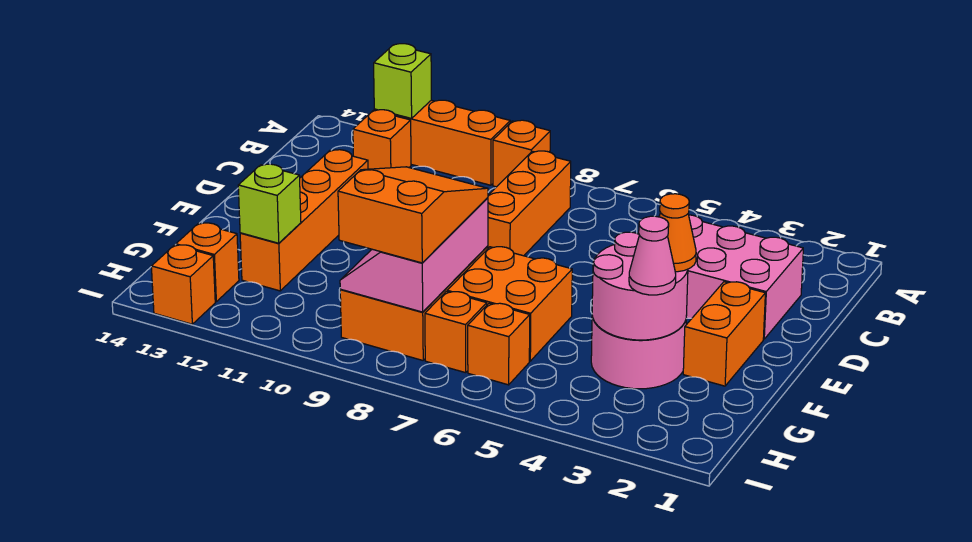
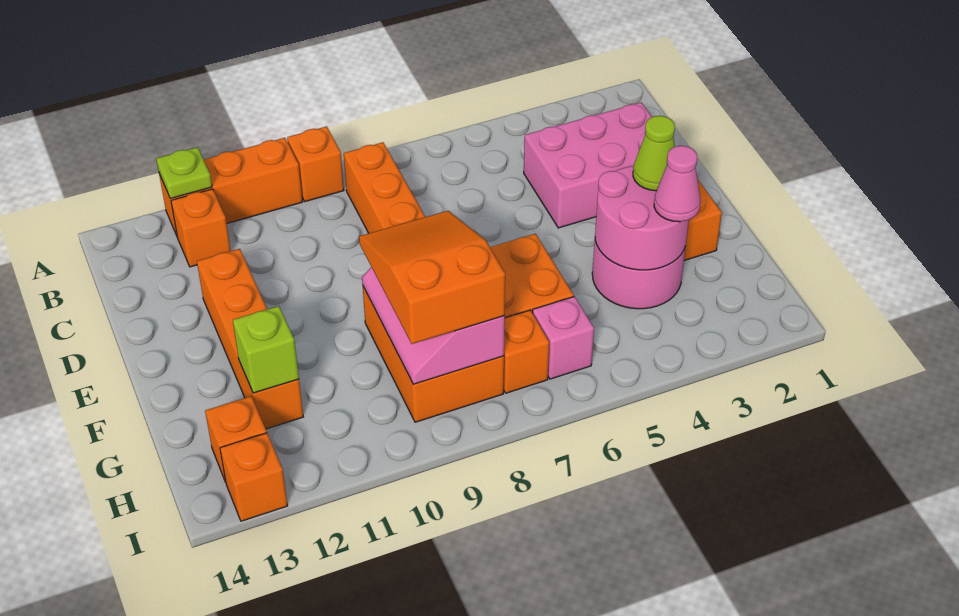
lime brick A12 level 2 -> lime plate A12 level 2
orange cone F3 level 3 -> lime cone F3 level 3
orange brick H6 level 1 -> pink brick H6 level 1

